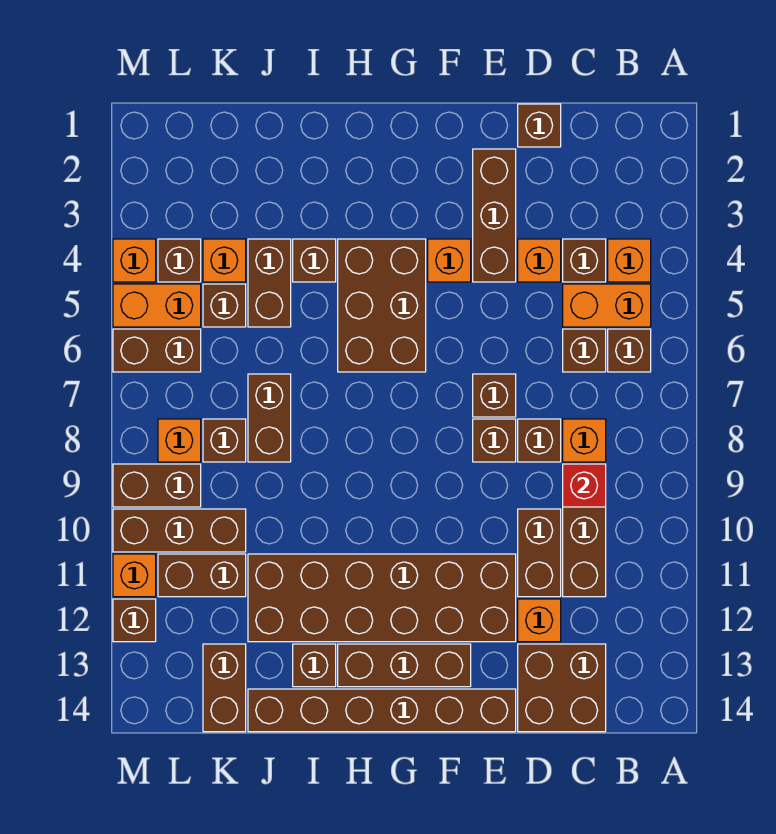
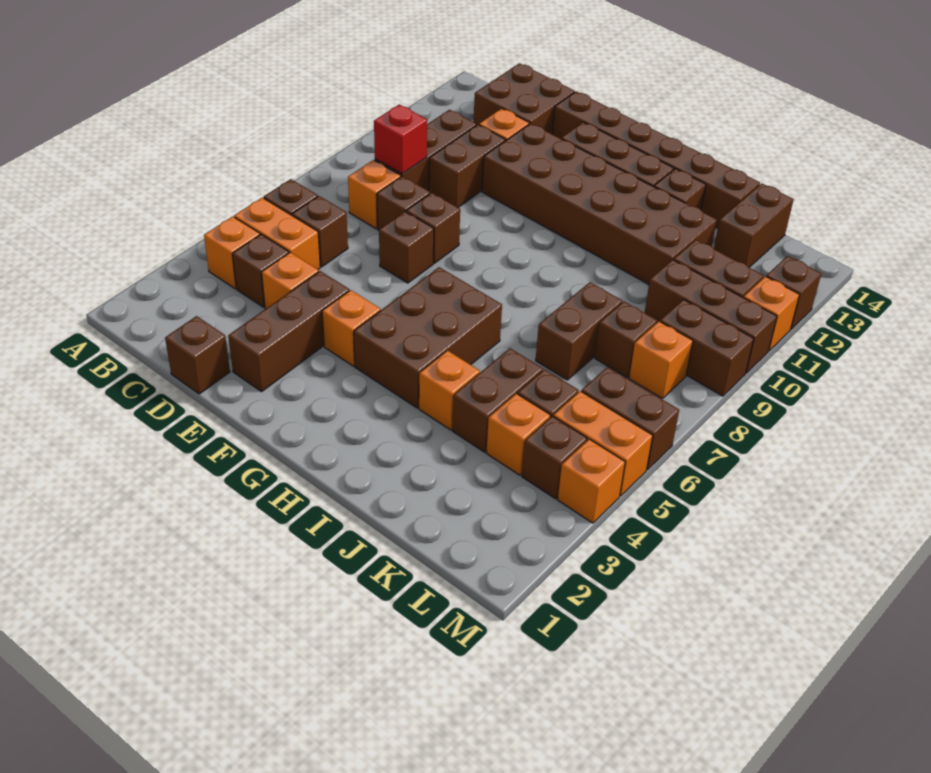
brown brick I4 level 1 -> orange brick I4 level 1

